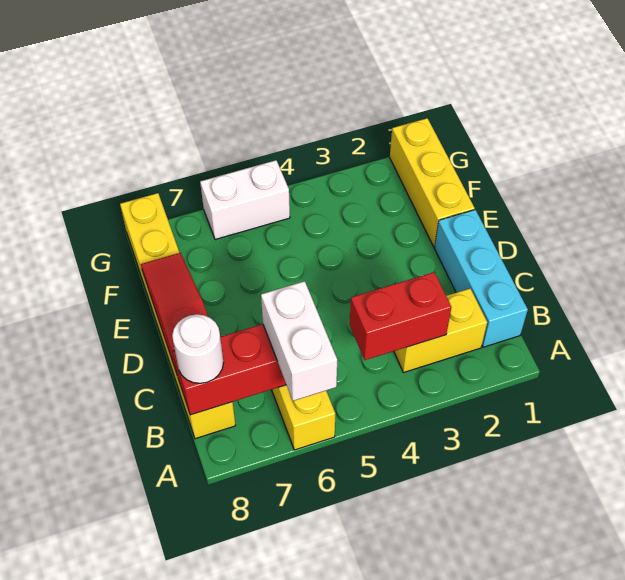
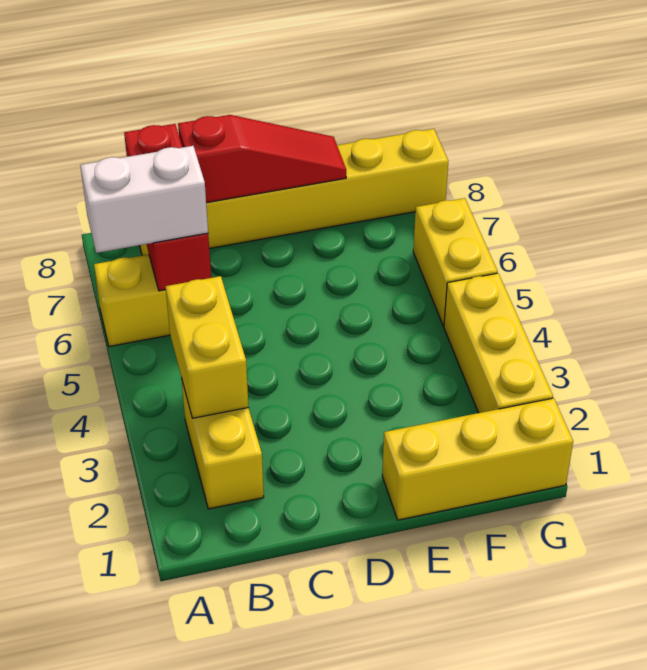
cyan brick B1:D1 level 1 -> none
red brick B3:B4 level 2 -> yellow brick B3:B4 level 2
white round brick B8 level 3 -> none
none -> yellow brick G2:G4 level 1
white brick G5:G6 level 1 -> yellow brick G5:G6 level 1

